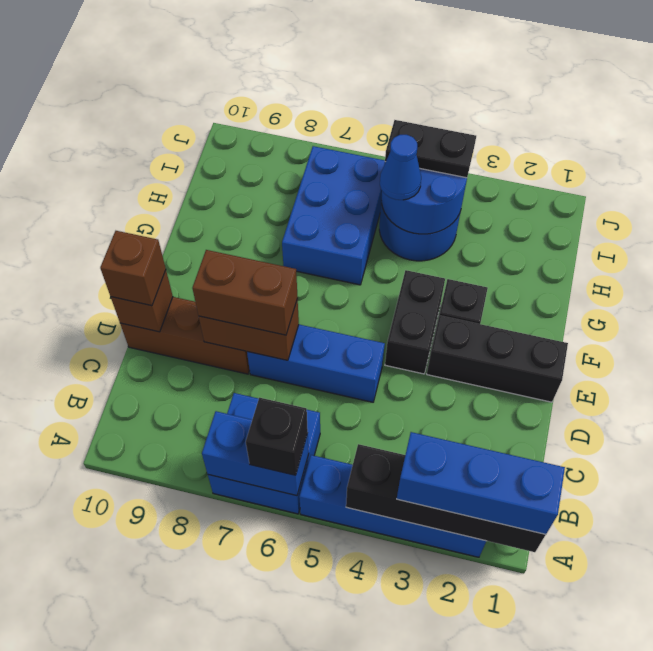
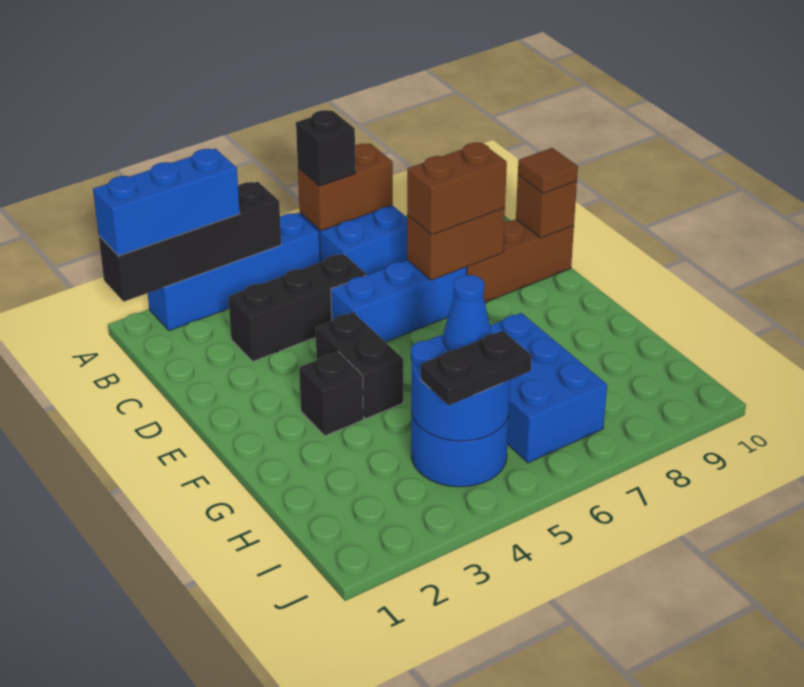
blue brick A6:A7 level 2 -> brown brick A6:A7 level 2
brown brick D10 level 3 -> brown tile D10 level 3
black brick E1:E3 level 1 -> black brick C3:C5 level 1

